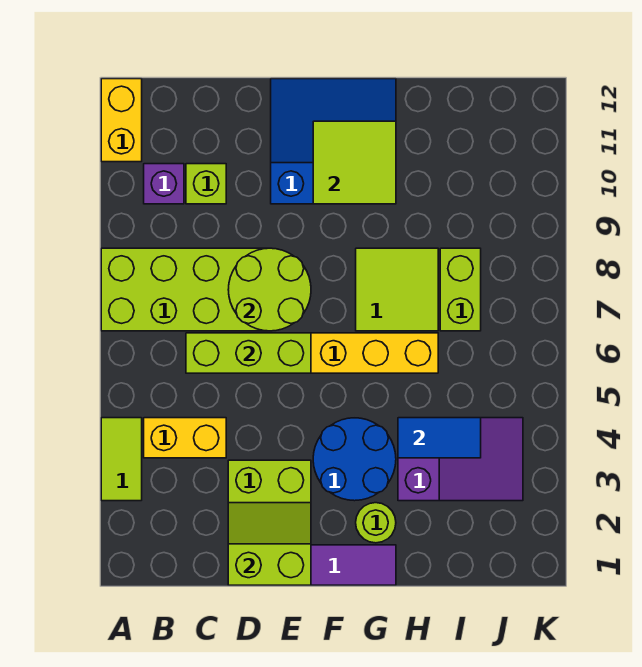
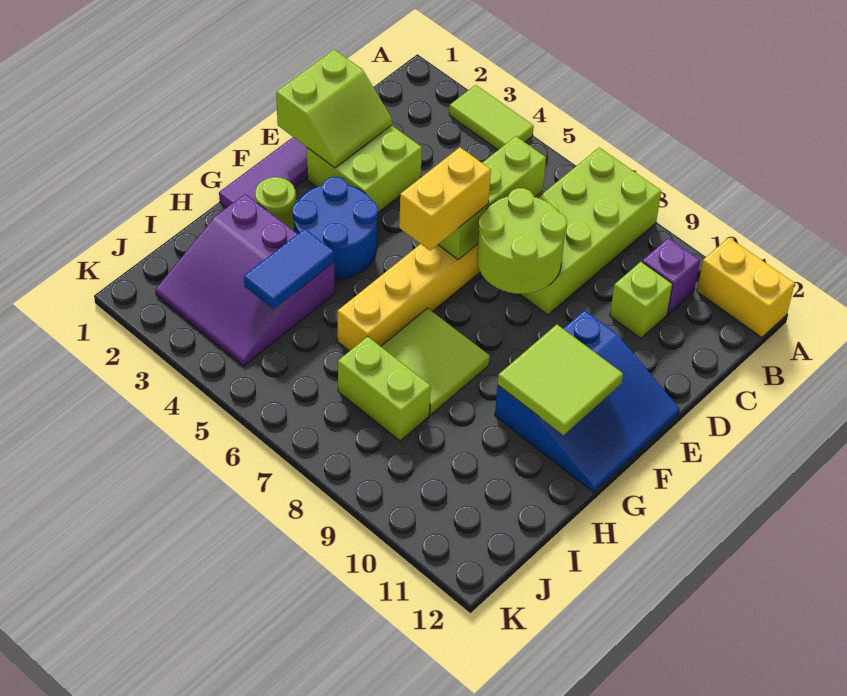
yellow brick B4:C4 level 1 -> yellow brick E6:F6 level 3
purple slope H3:J4 level 1 top H -> purple slope H2:J4 level 1 top H

